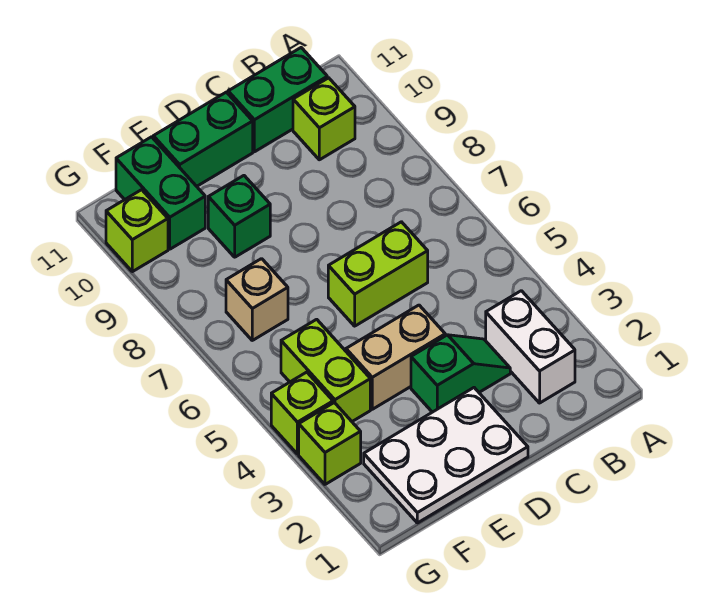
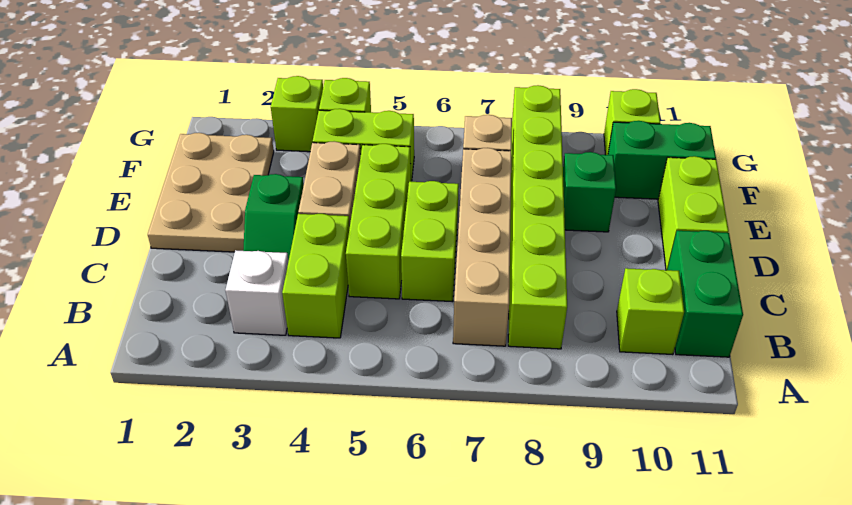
white brick B2:B3 level 1 -> white brick B3 level 1
none -> lime brick B4:C4 level 1
none -> tan brick B7:E7 level 1
none -> lime brick B8:G8 level 1
none -> lime brick C5:E5 level 1
white plate D1:F2 level 1 -> tan plate D1:F2 level 1
green brick D11:E11 level 1 -> lime brick D11:E11 level 1

